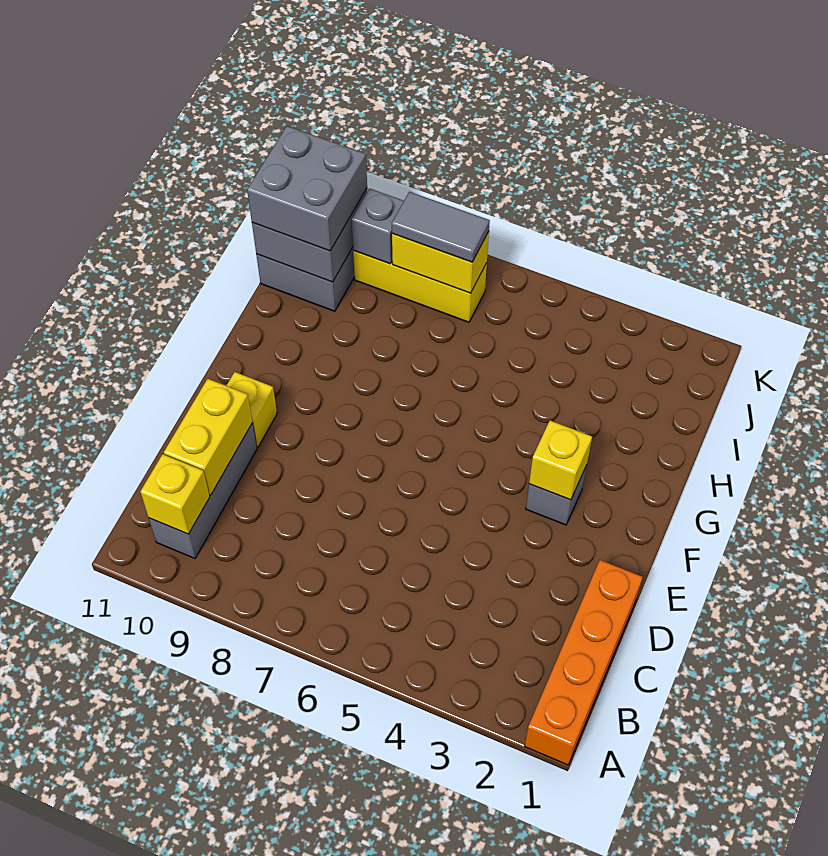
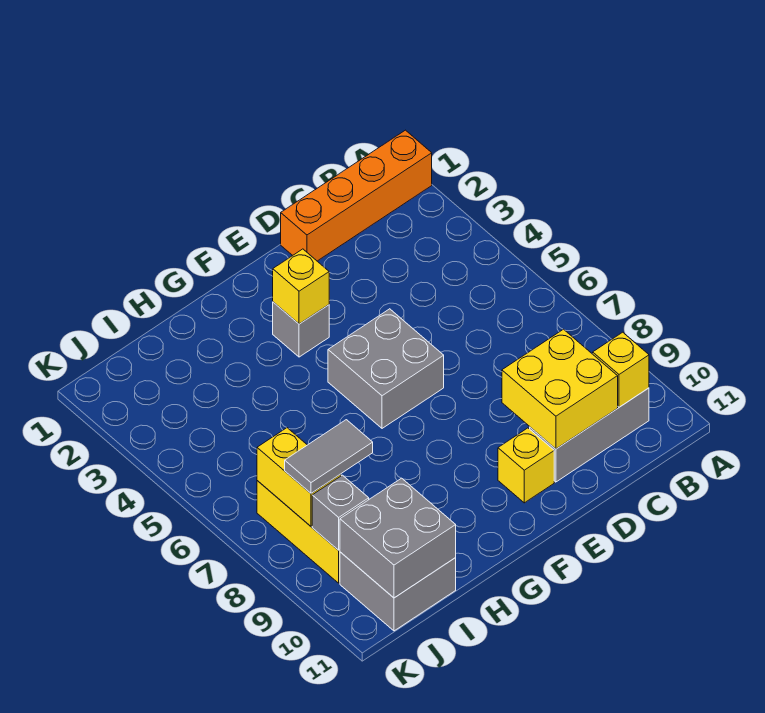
yellow brick C10:D10 level 2 -> yellow brick C9:D10 level 2
grey brick I10:J11 level 3 -> grey brick E5:F6 level 1
grey tile J7:J8 level 3 -> grey tile I8:J8 level 3

